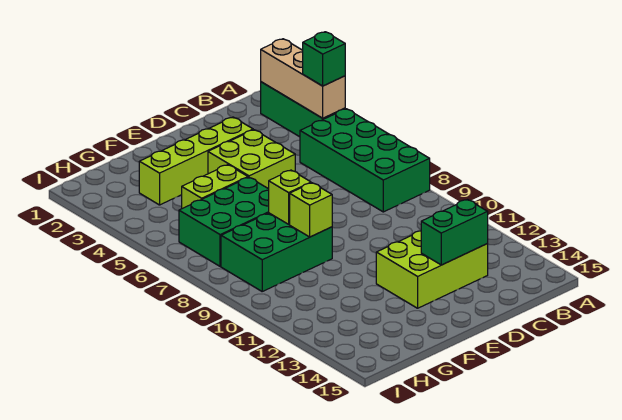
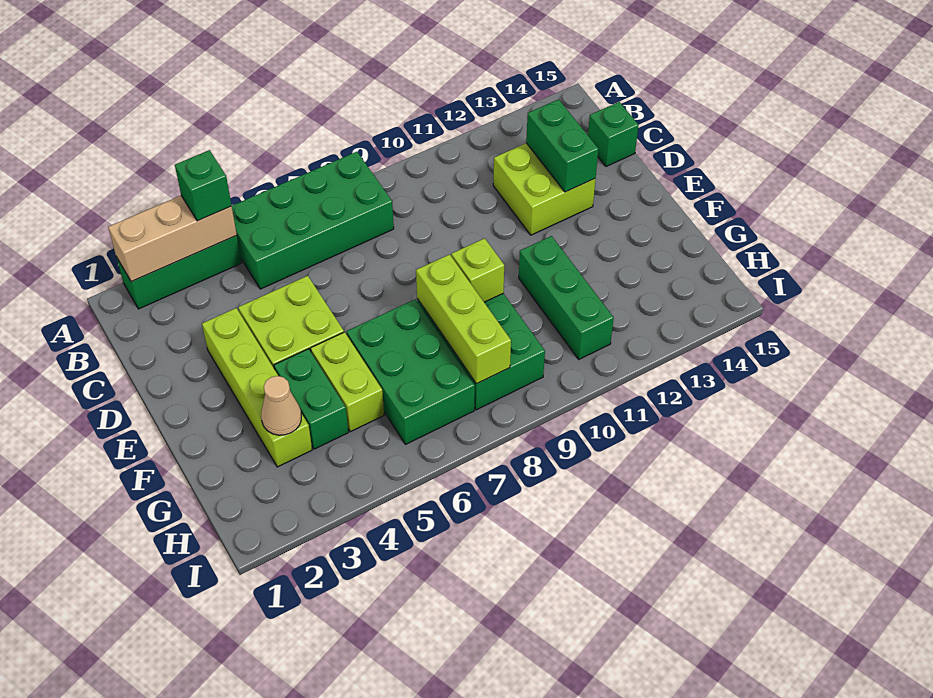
lime brick C12:E13 level 1 -> lime brick C12:D13 level 1
none -> green brick C15 level 1
none -> green brick F4:G4 level 1
lime brick F8 level 2 -> lime brick F8:H8 level 2
none -> green brick F11:H11 level 1
none -> tan cone G3 level 2

